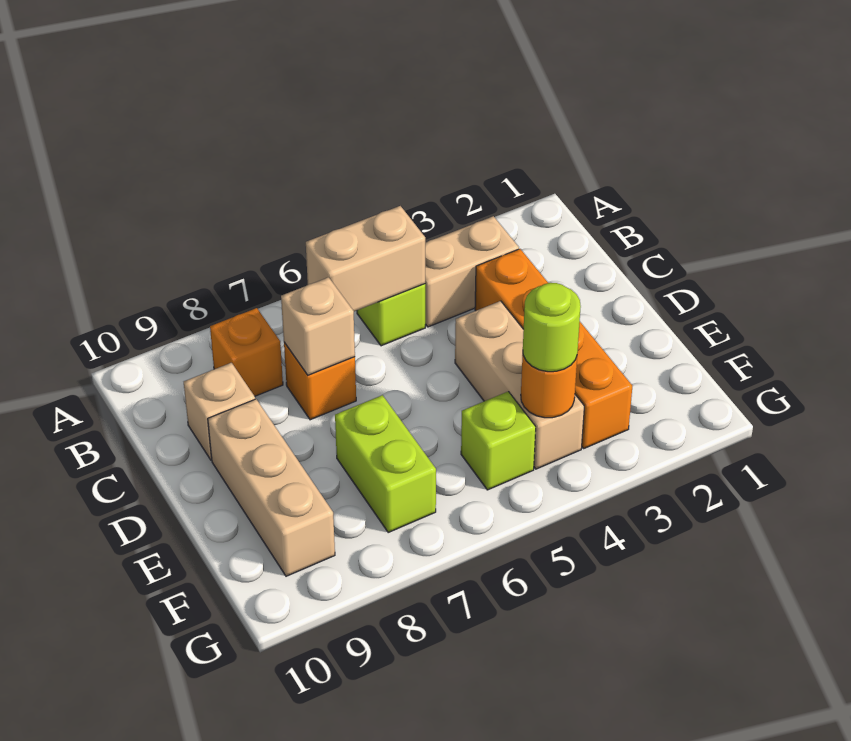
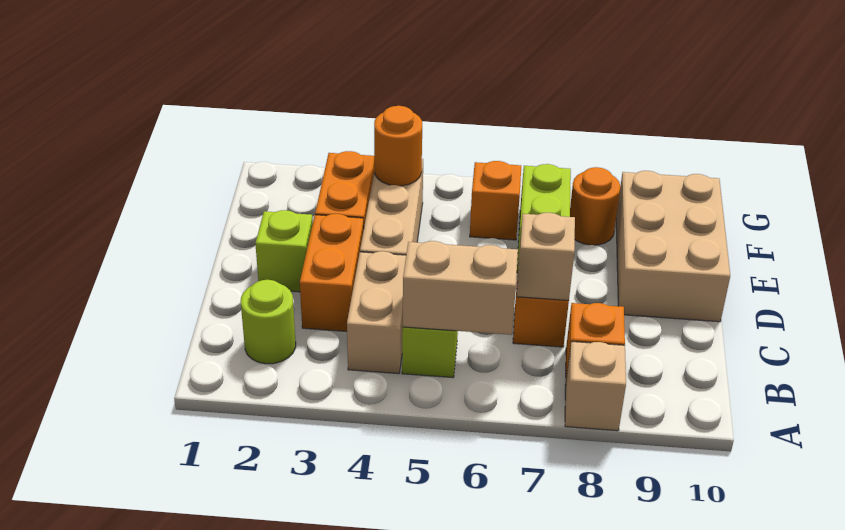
tan brick B3:B4 level 1 -> tan brick B4:C4 level 1
tan brick C9 level 1 -> tan brick A8 level 1
tan brick D9:F9 level 1 -> tan brick D9:F10 level 1
lime round brick F4 level 3 -> lime round brick B2 level 1
lime brick F5 level 1 -> lime brick D2 level 1
none -> orange brick F6 level 1
none -> orange round brick F8 level 1

